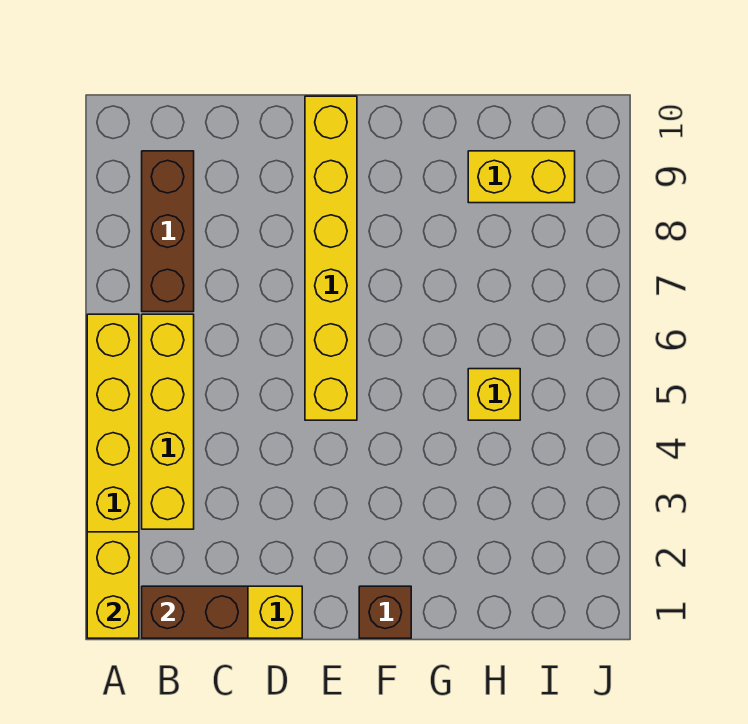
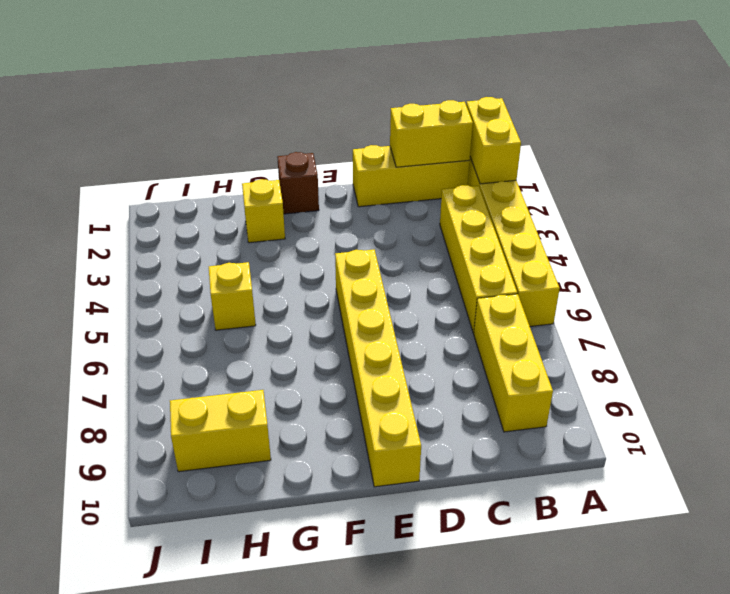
brown brick B1:C1 level 2 -> yellow brick B1:C1 level 2
brown brick B7:B9 level 1 -> yellow brick B7:B9 level 1
none -> yellow brick G2 level 1

